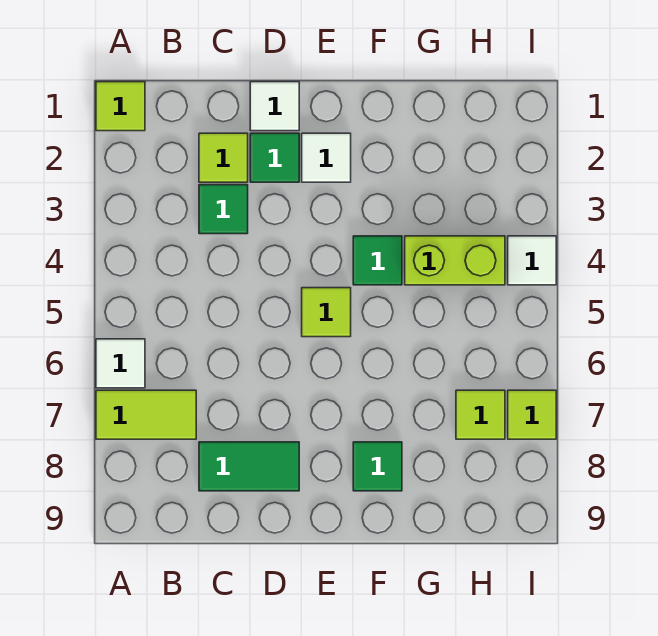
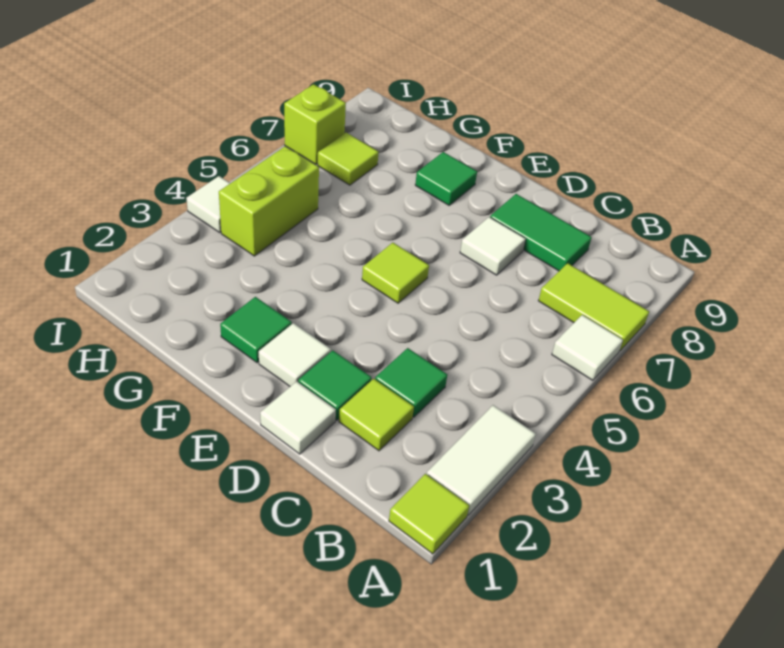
none -> white tile A2:A3 level 1
none -> white tile D7 level 1
green tile F4 level 1 -> green tile F2 level 1
lime brick G4:H4 level 1 -> lime brick H4:H5 level 1
lime tile I7 level 1 -> lime brick I7 level 1

